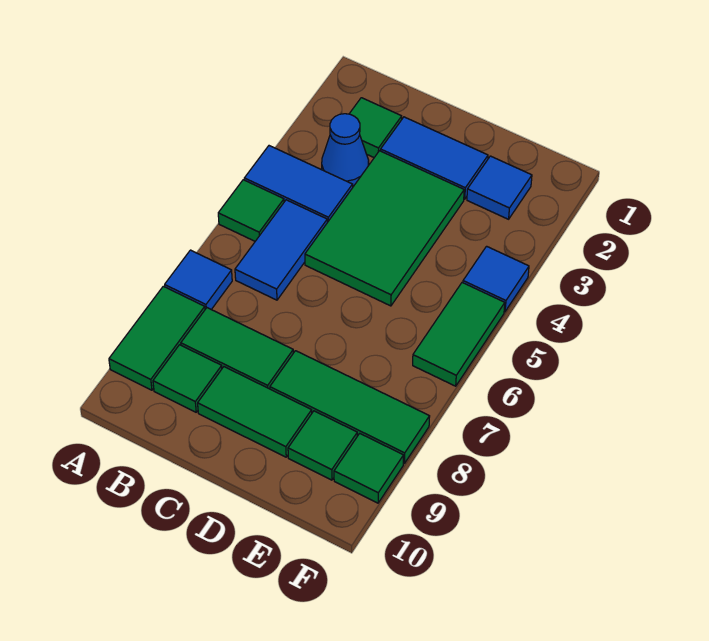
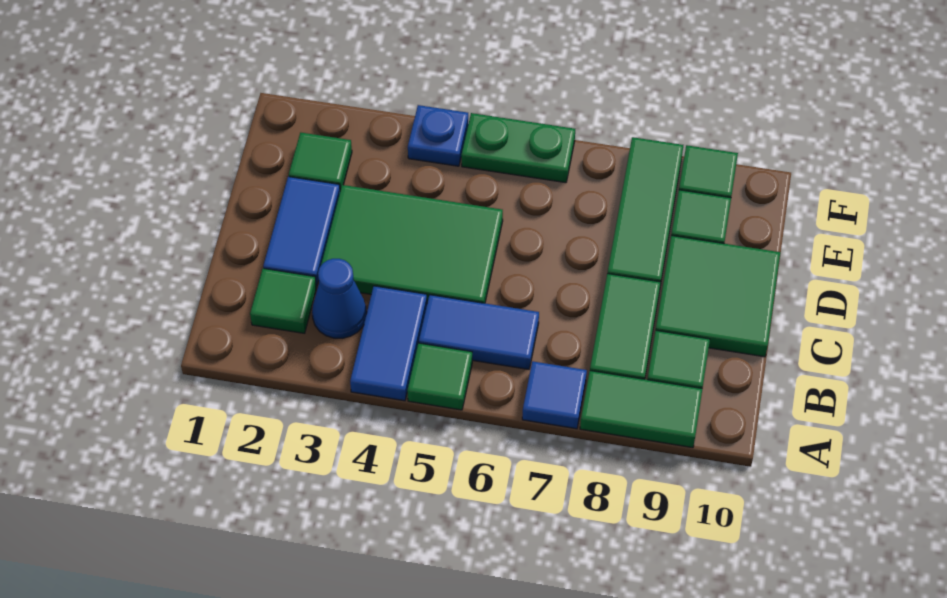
green tile C9:D9 level 1 -> green tile C9:D10 level 1
blue tile E2 level 1 -> green tile E2 level 1
blue tile F4 level 1 -> blue plate F4 level 1
green tile F5:F6 level 1 -> green plate F5:F6 level 1

